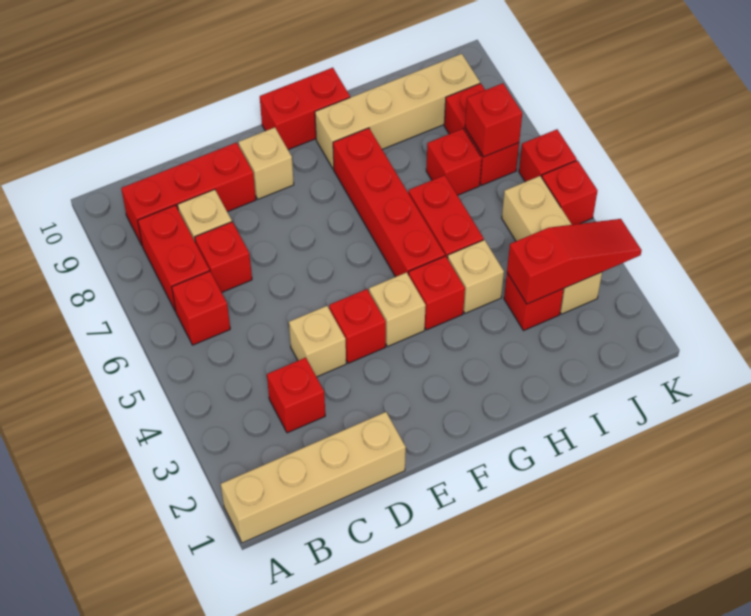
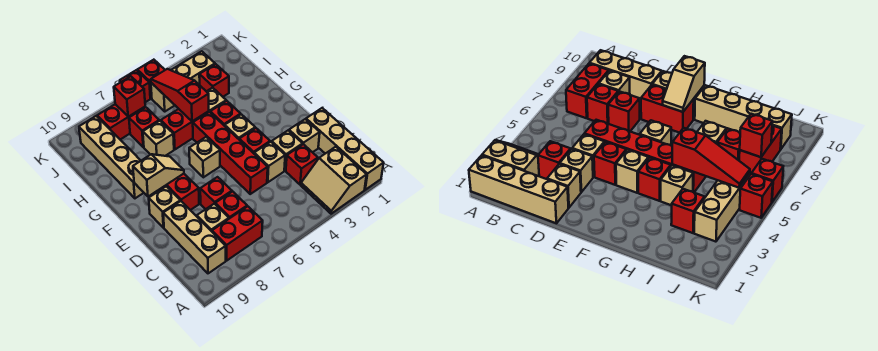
none -> tan slope A2:B3 level 1 top 2
red brick B6 level 1 -> red brick D7 level 1
red brick B9:D9 level 1 -> tan brick B9:D9 level 1
none -> tan brick D2 level 1
none -> tan brick D3 level 1
none -> tan brick F6 level 1
none -> tan slope F8:F9 level 2 top 9
red brick F10:G10 level 1 -> red brick E8:F8 level 1
red brick G5:G8 level 1 -> red brick D5:G5 level 1
none -> tan brick H7 level 1
red slope I3:K3 level 2 top I -> red slope H5:J5 level 2 top H

